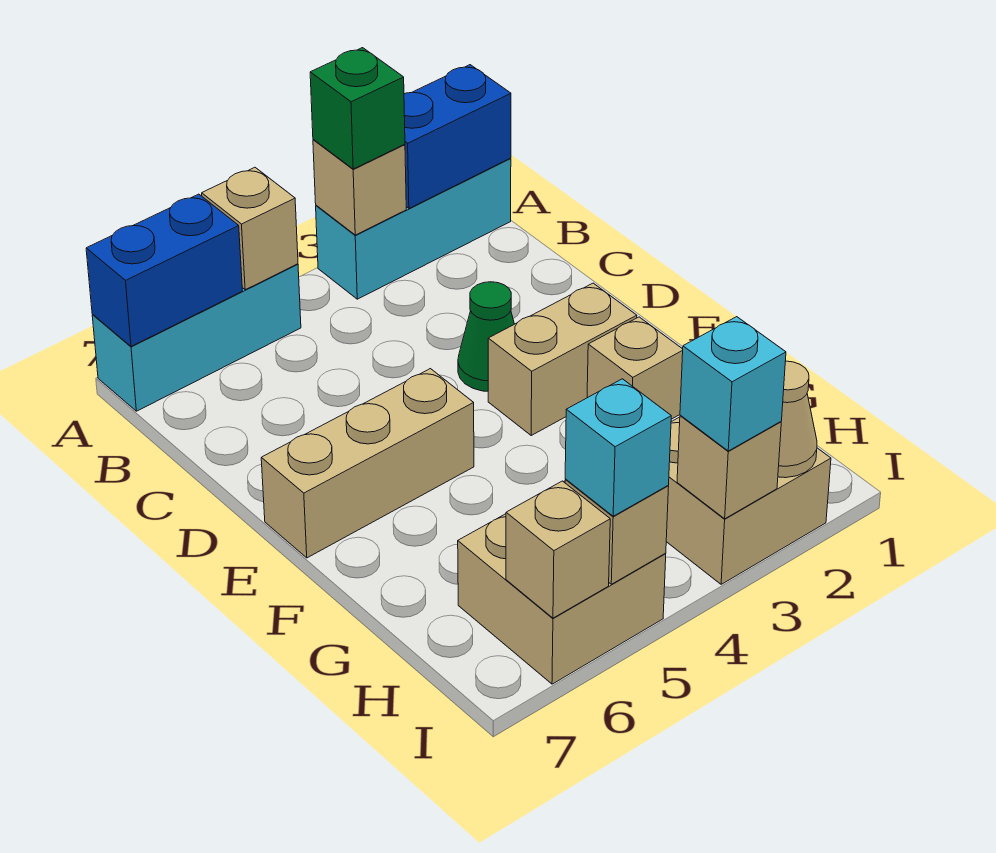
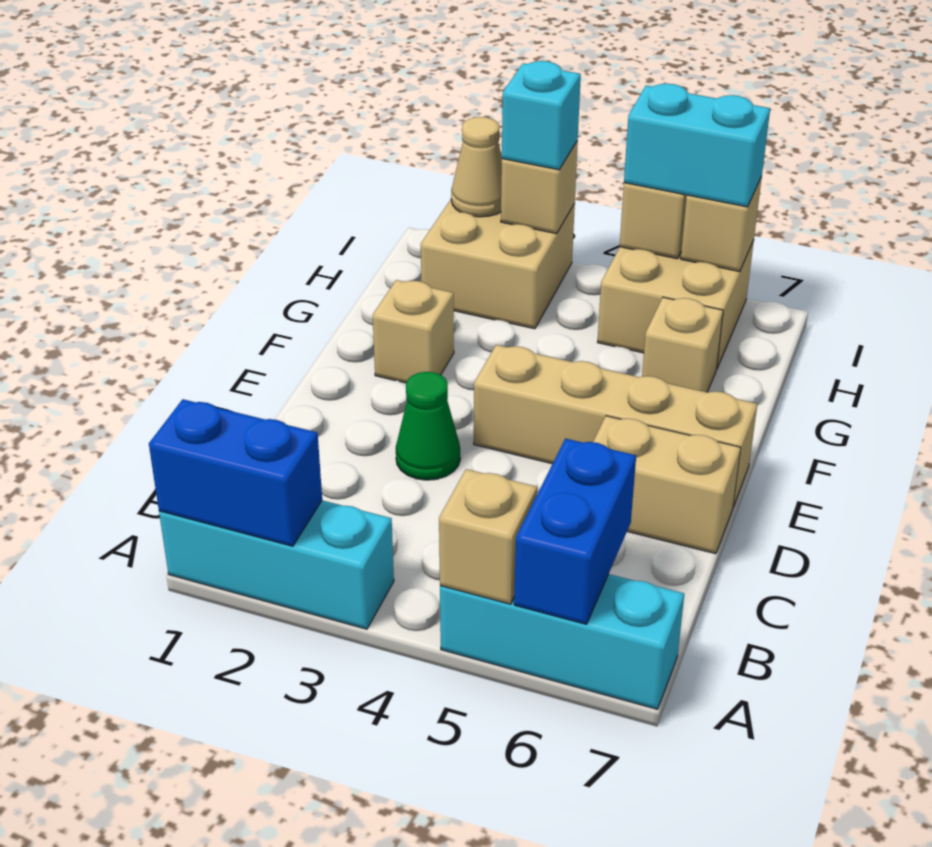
tan brick A3 level 2 -> tan brick G6 level 1
green brick A3 level 3 -> none
blue brick A6:A7 level 2 -> blue brick A6:B6 level 2
tan brick E2:E3 level 1 -> tan brick D6:D7 level 1
tan brick E5:E7 level 1 -> tan brick E4:E7 level 1
cyan brick I5 level 3 -> cyan brick I5:I6 level 3

